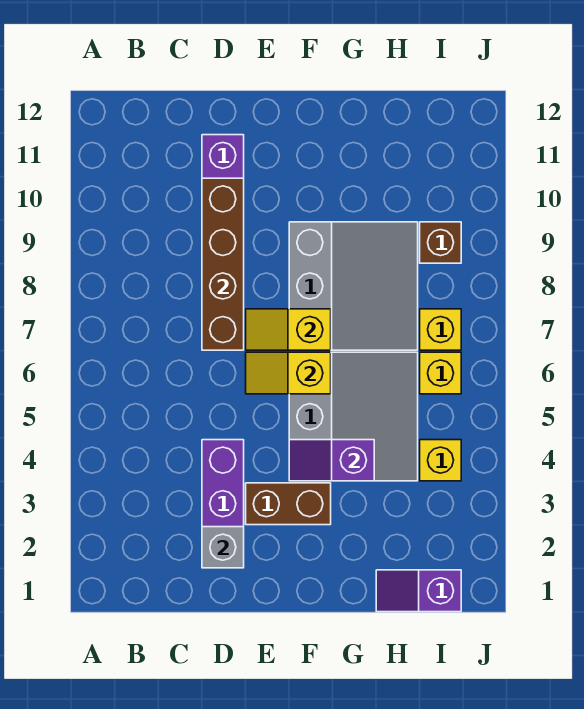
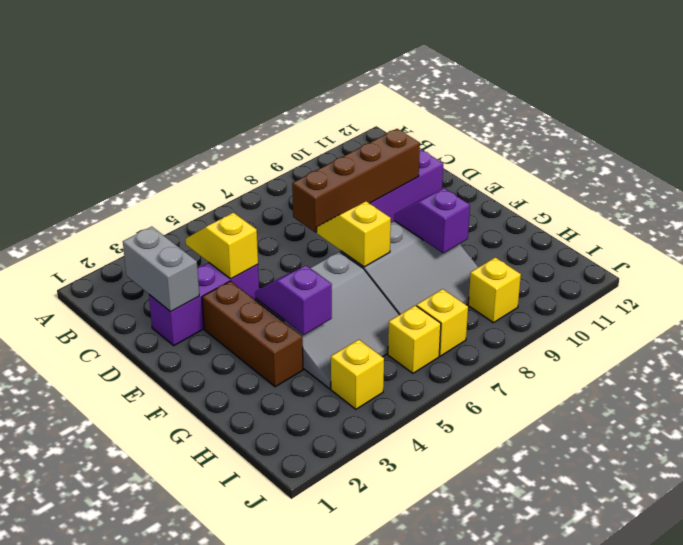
grey brick D2 level 2 -> grey brick C2:D2 level 2
brown brick E3:F3 level 1 -> brown brick E3:G3 level 1
yellow slope E6:F6 level 2 top F -> yellow slope C4:D4 level 2 top D
purple slope H1:I1 level 1 top I -> purple slope F9:G9 level 2 top G
brown brick I9 level 1 -> yellow brick I9 level 1

